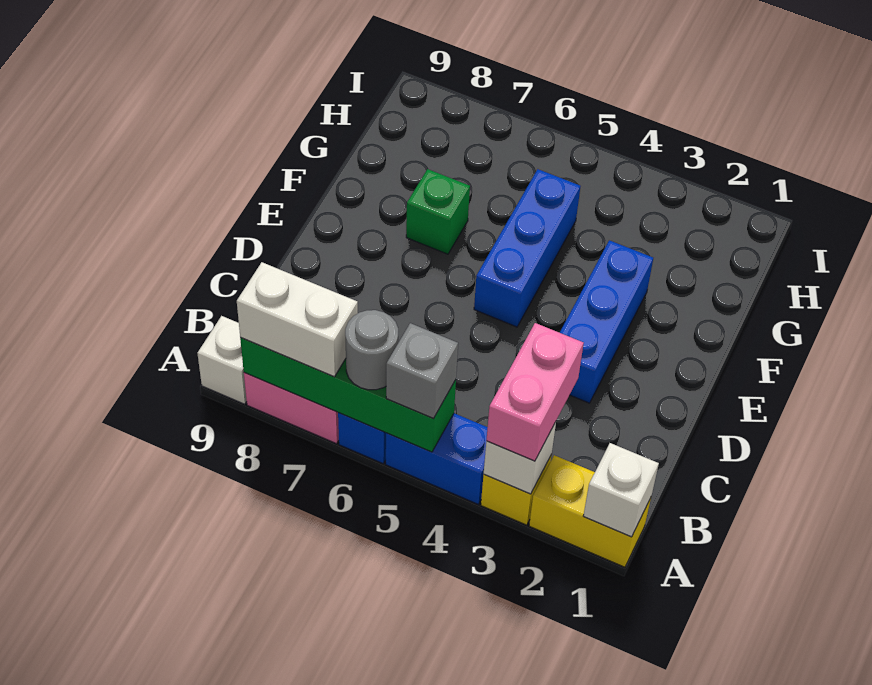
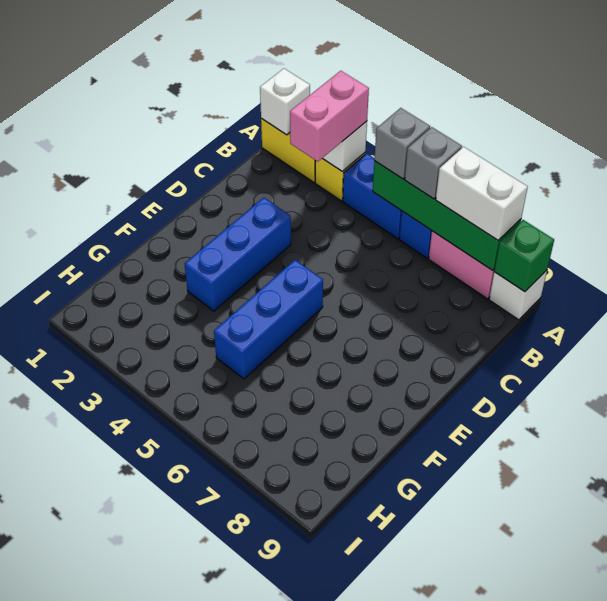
grey round brick A6 level 3 -> grey brick A6 level 3
green brick F7 level 1 -> green brick A9 level 2

